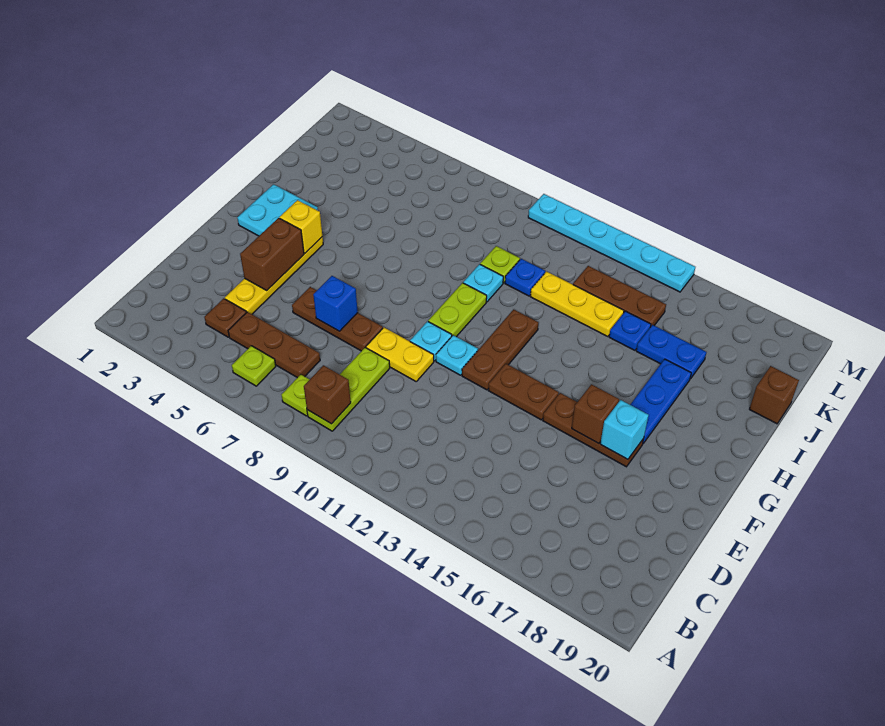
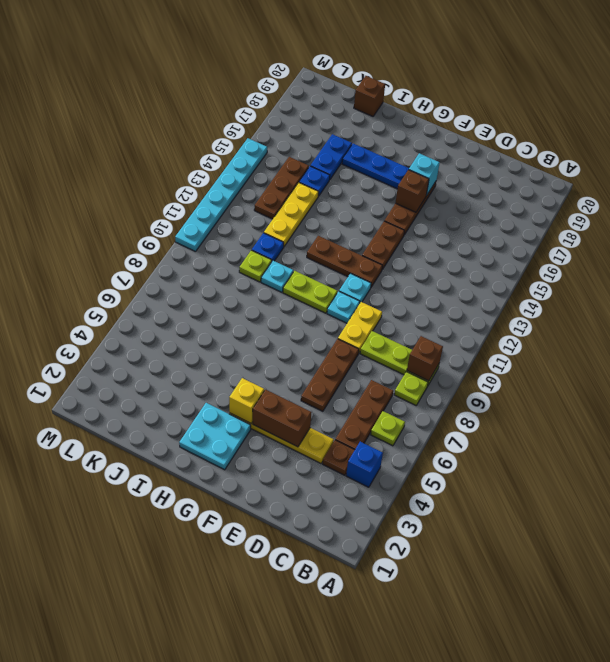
blue brick E7 level 2 -> blue brick B4 level 1

